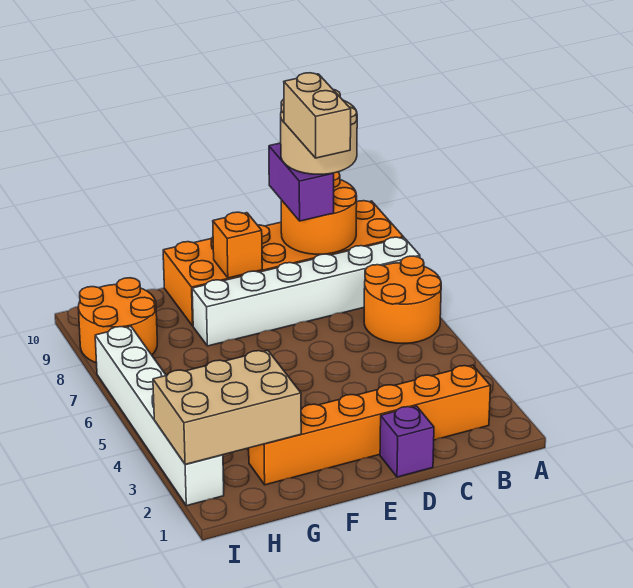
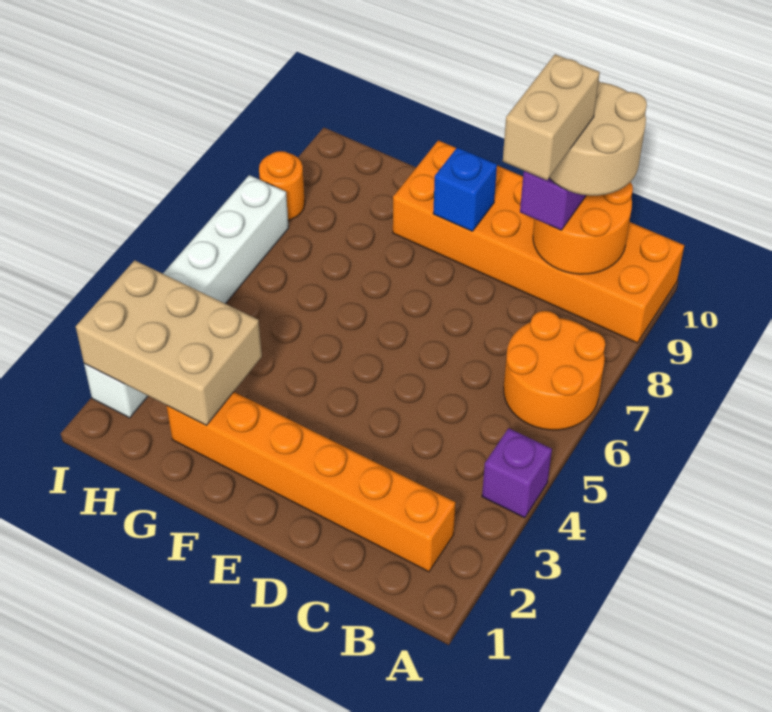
white brick A8:F8 level 1 -> none
purple brick D1 level 1 -> purple brick A4 level 1
orange brick E9 level 2 -> blue brick E9 level 2
orange round brick H8:I9 level 1 -> orange round brick I8 level 1

